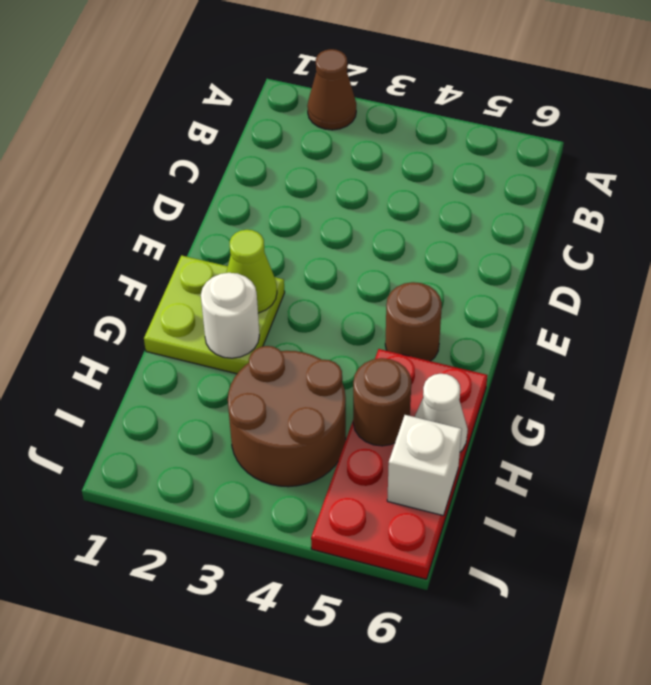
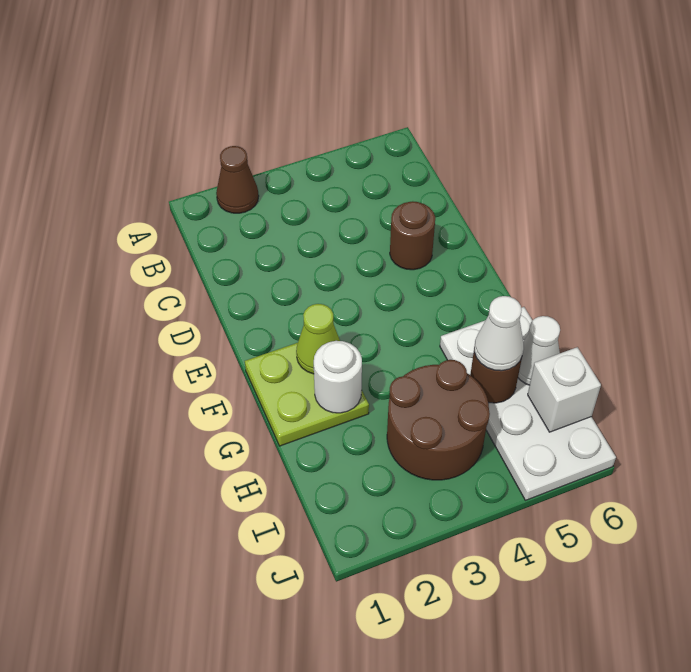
brown round brick F5 level 1 -> brown round brick D5 level 1
red plate G5:J6 level 1 -> white plate G5:J6 level 1
none -> white cone H5 level 3

